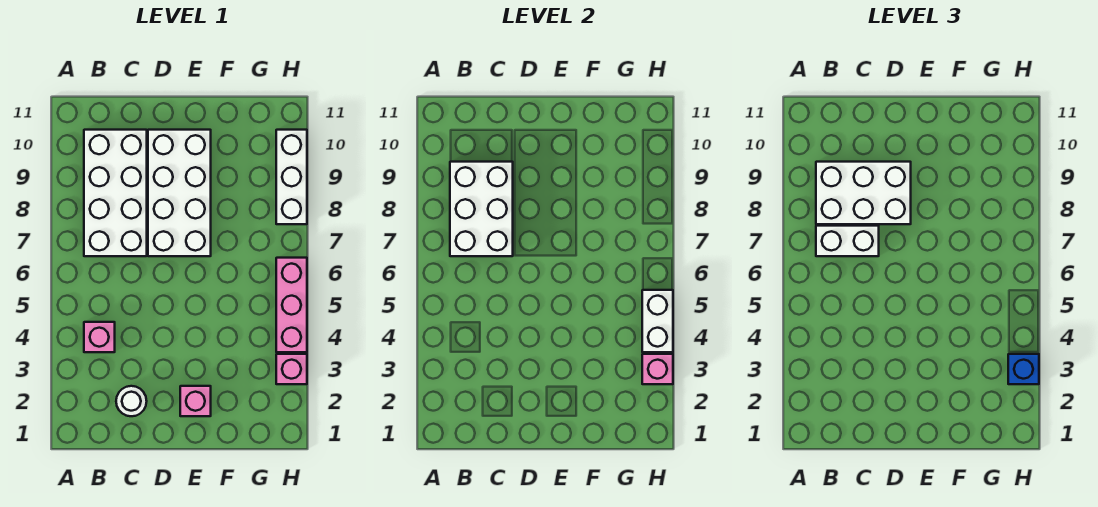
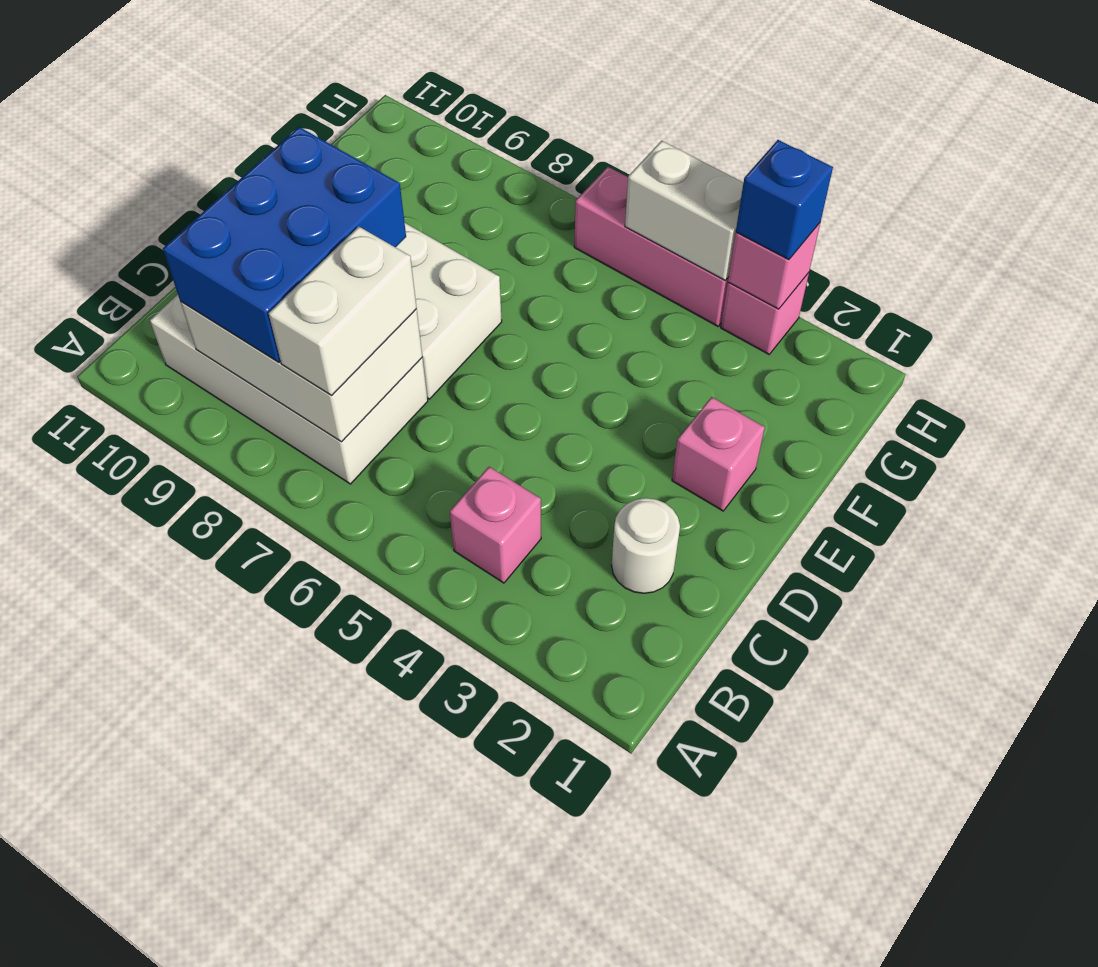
white brick B8:D9 level 3 -> blue brick B8:D9 level 3
white brick H8:H10 level 1 -> none

